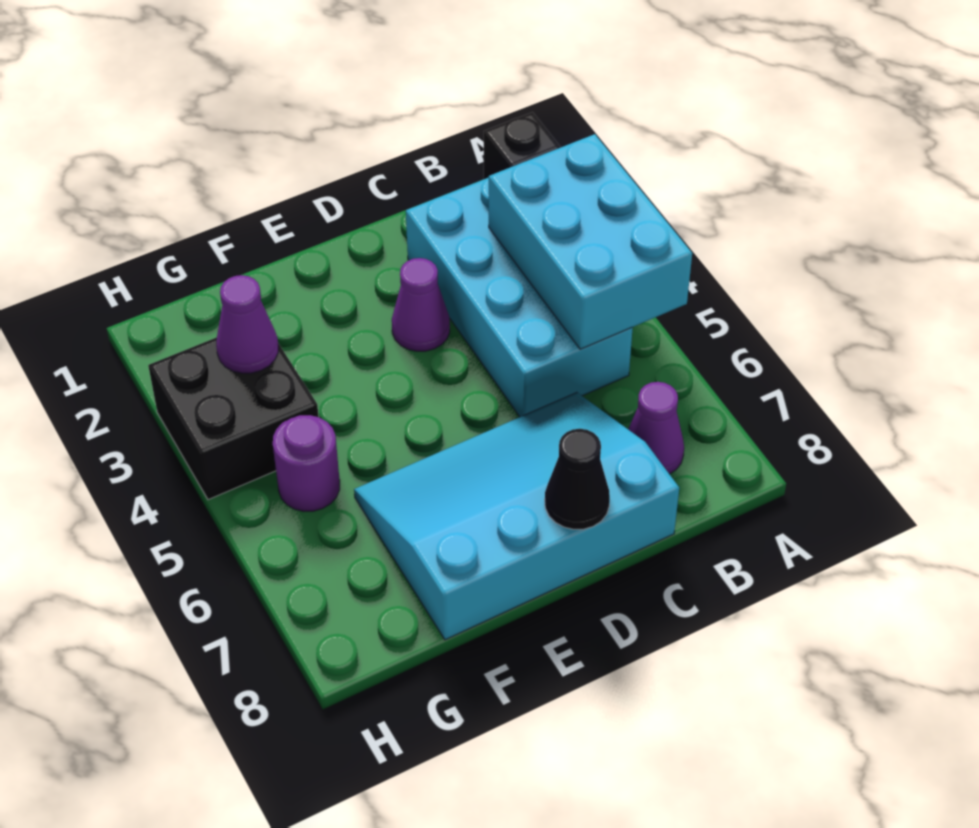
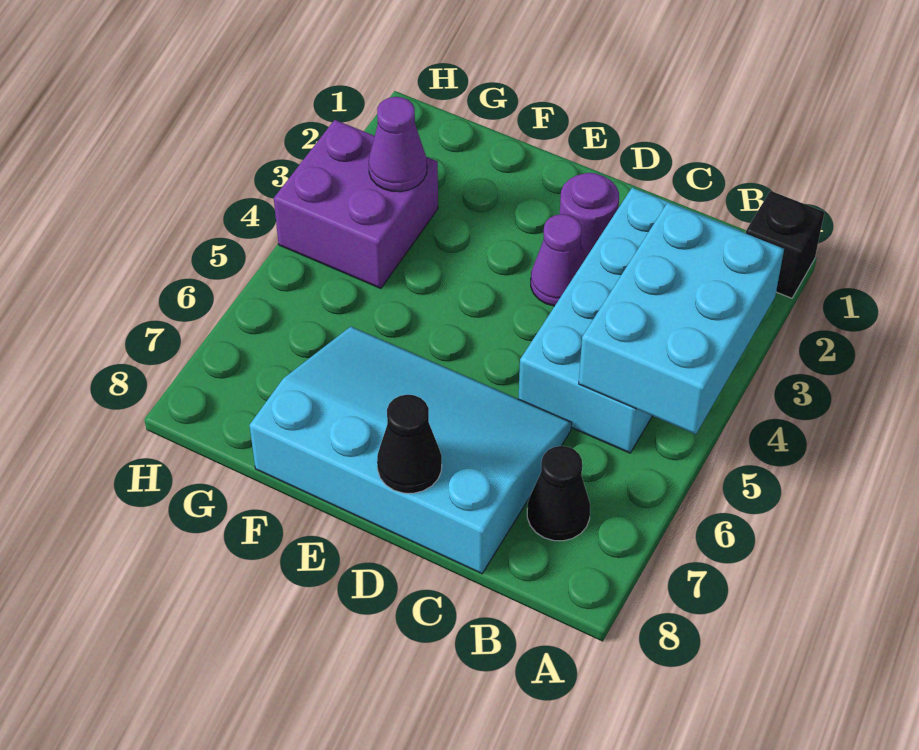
purple cone B7 level 1 -> black cone B7 level 1
black brick G3:H4 level 1 -> purple brick G3:H4 level 1
purple round brick G5 level 1 -> purple round brick D2 level 1

